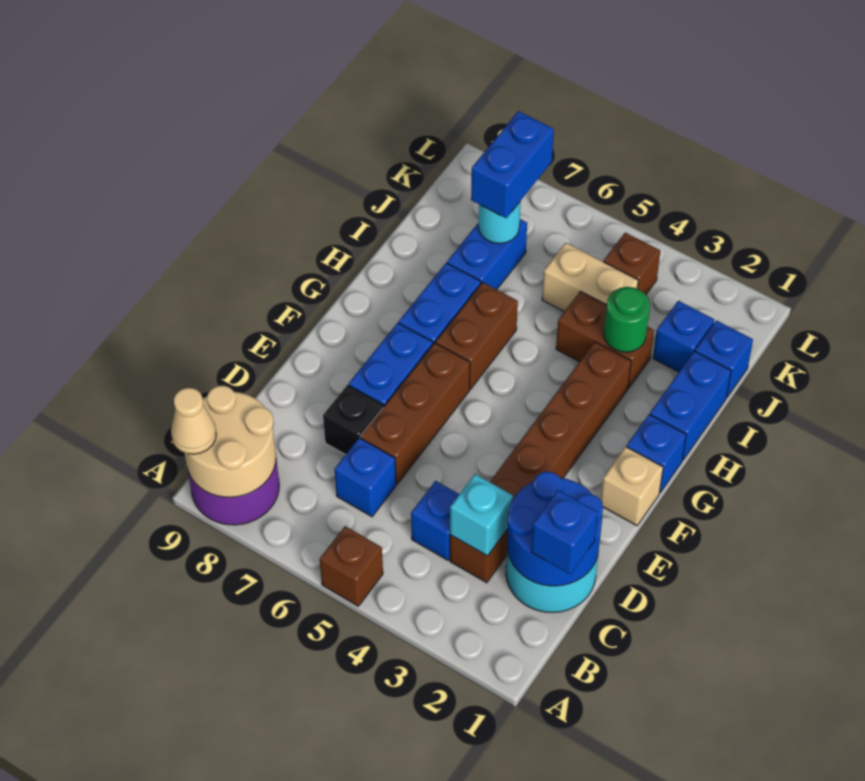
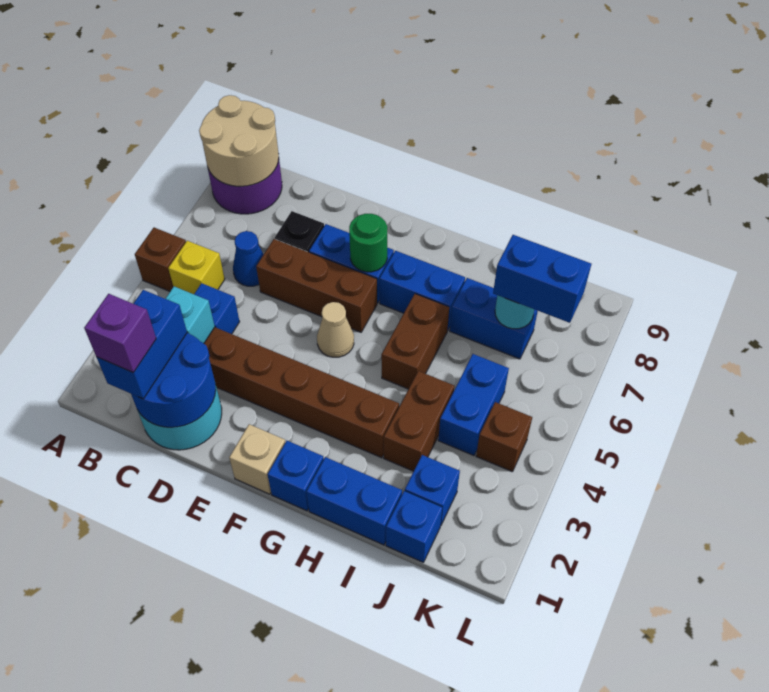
tan cone A9 level 3 -> tan cone F5 level 1
none -> yellow brick B5 level 1
blue brick C1 level 3 -> blue brick C1:C2 level 3
none -> purple brick C1 level 4
blue brick C6 level 1 -> blue cone C6 level 1
brown brick G6:H6 level 1 -> brown brick H5:H6 level 1
green round brick I3 level 2 -> green round brick F7 level 2
tan brick J4:J5 level 1 -> blue brick J4:J5 level 1

